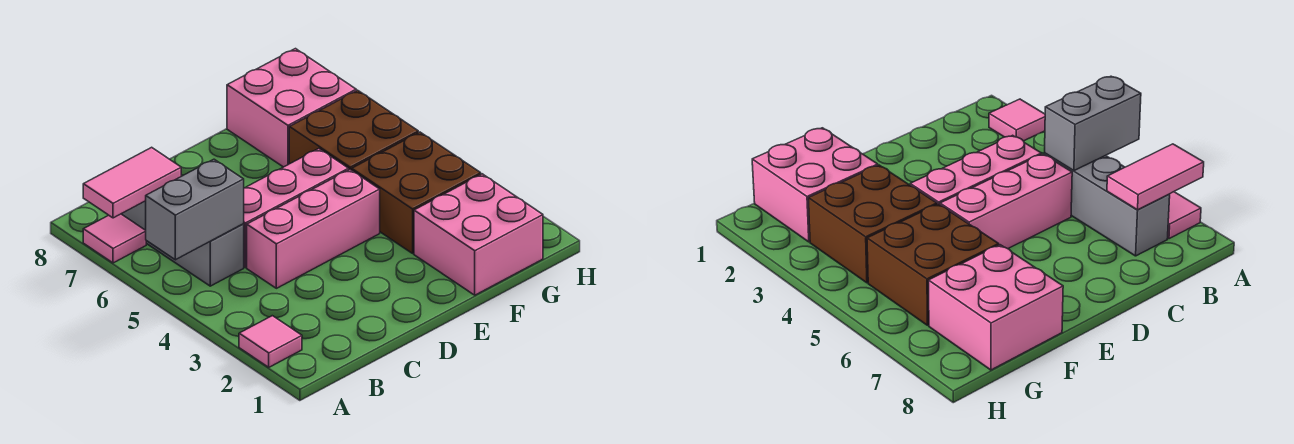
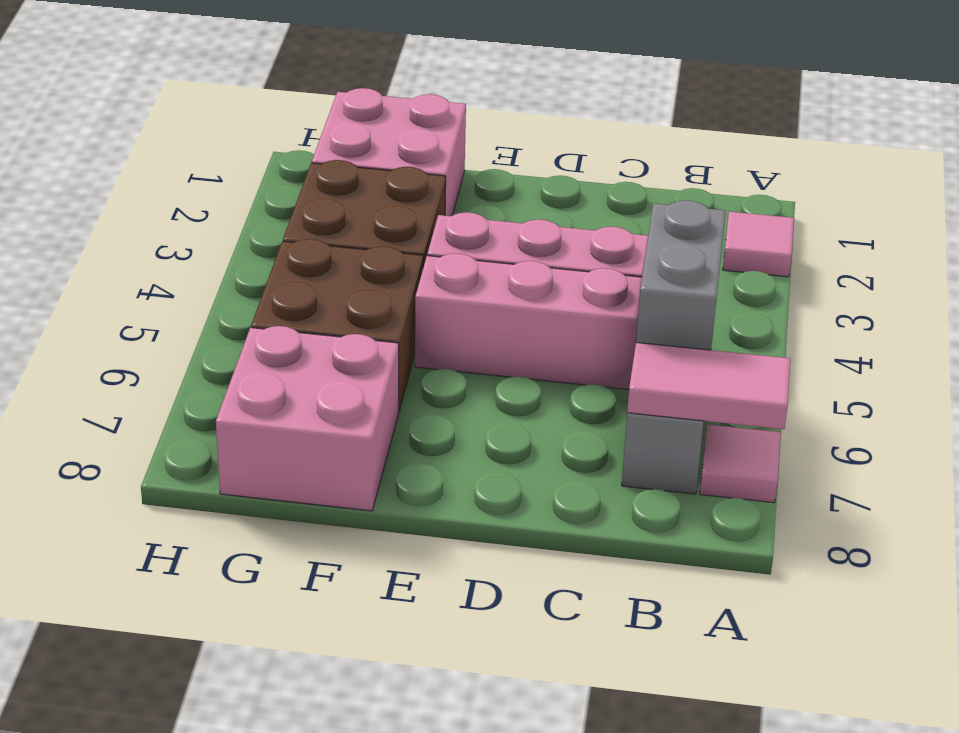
grey brick A5:B5 level 2 -> grey brick B5:B6 level 2

